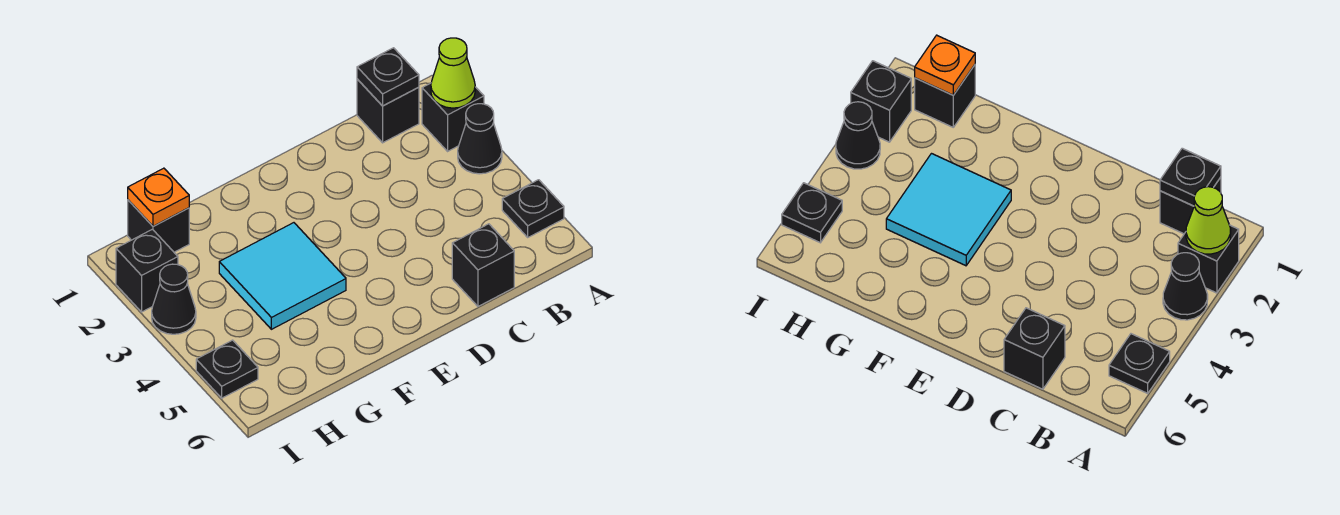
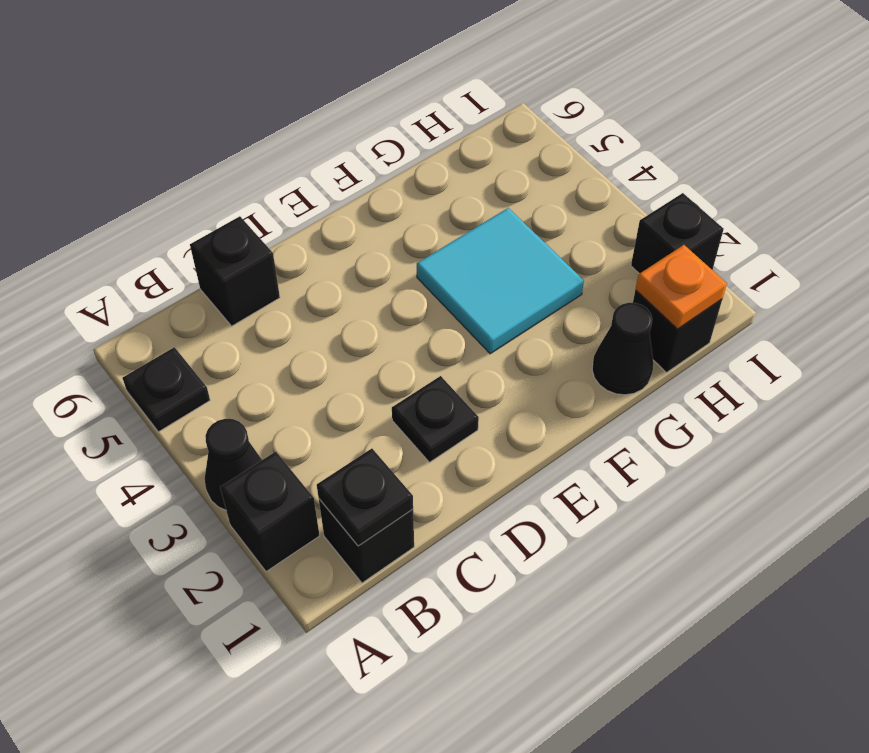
lime cone A2 level 2 -> none
black cone I3 level 1 -> black cone G1 level 1
black plate I5 level 1 -> black plate D2 level 1

